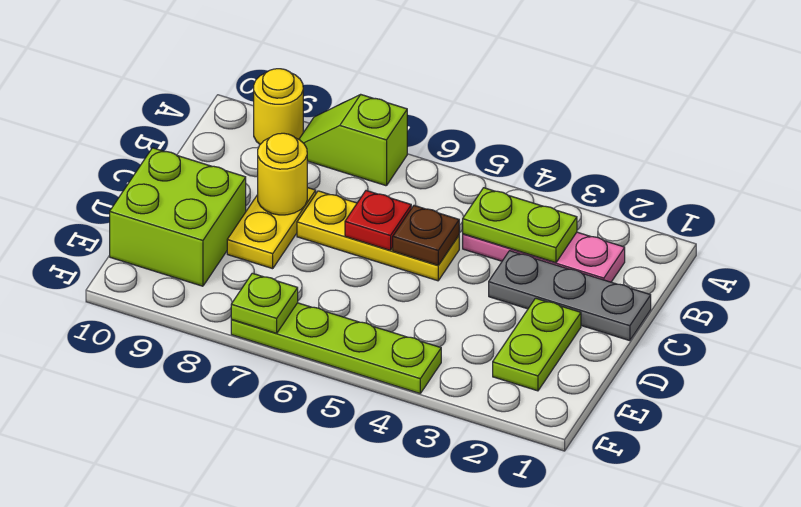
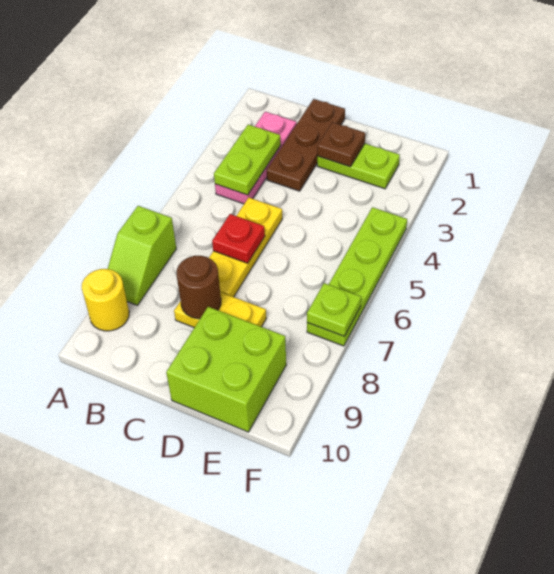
grey plate C1:C3 level 1 -> brown plate C1:C3 level 1
brown plate C5 level 2 -> brown plate D2 level 2
yellow round brick C8 level 2 -> brown round brick C8 level 2

